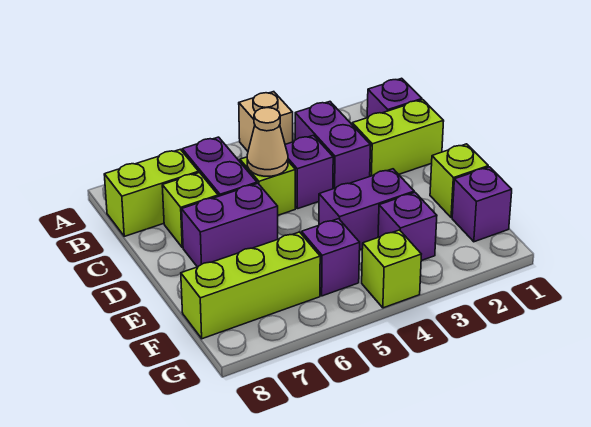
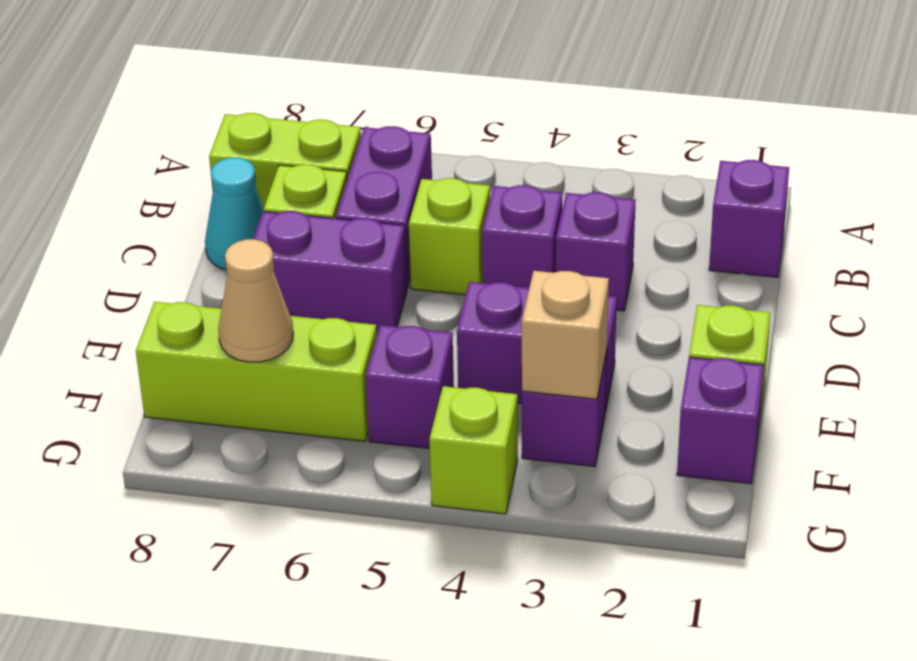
tan brick A4 level 1 -> tan brick F3 level 2
purple brick B3:C3 level 1 -> purple brick C3 level 1
lime brick C1:C2 level 1 -> none
tan cone C5 level 2 -> tan cone F7 level 2
none -> cyan cone C8 level 1

